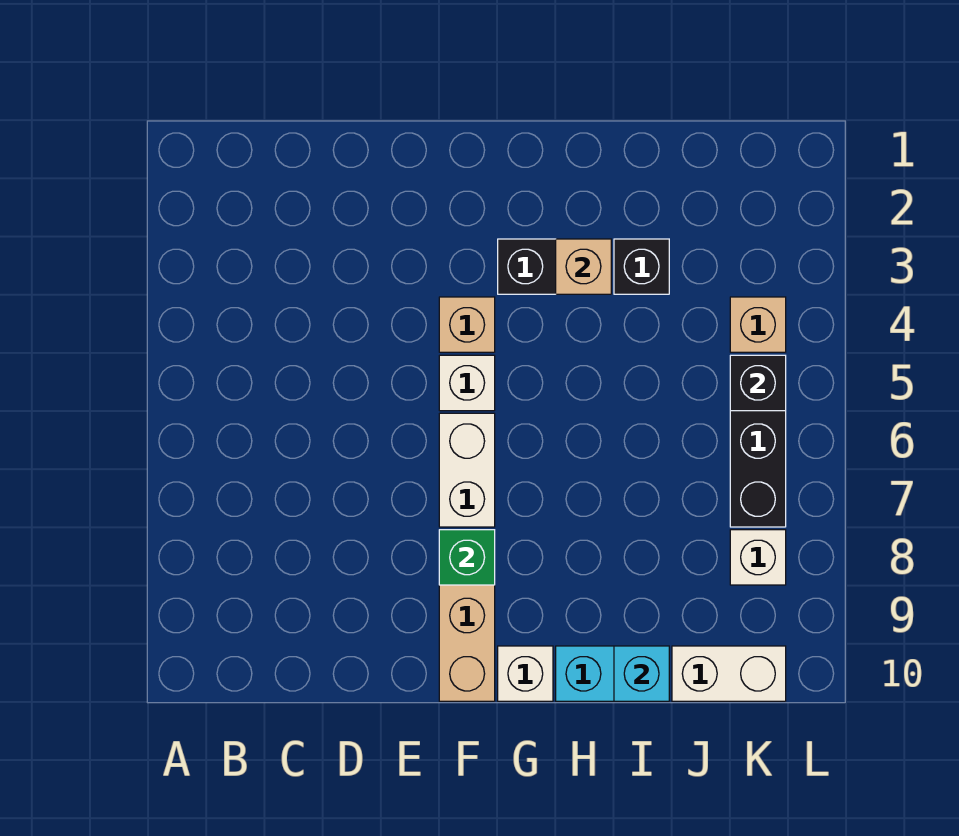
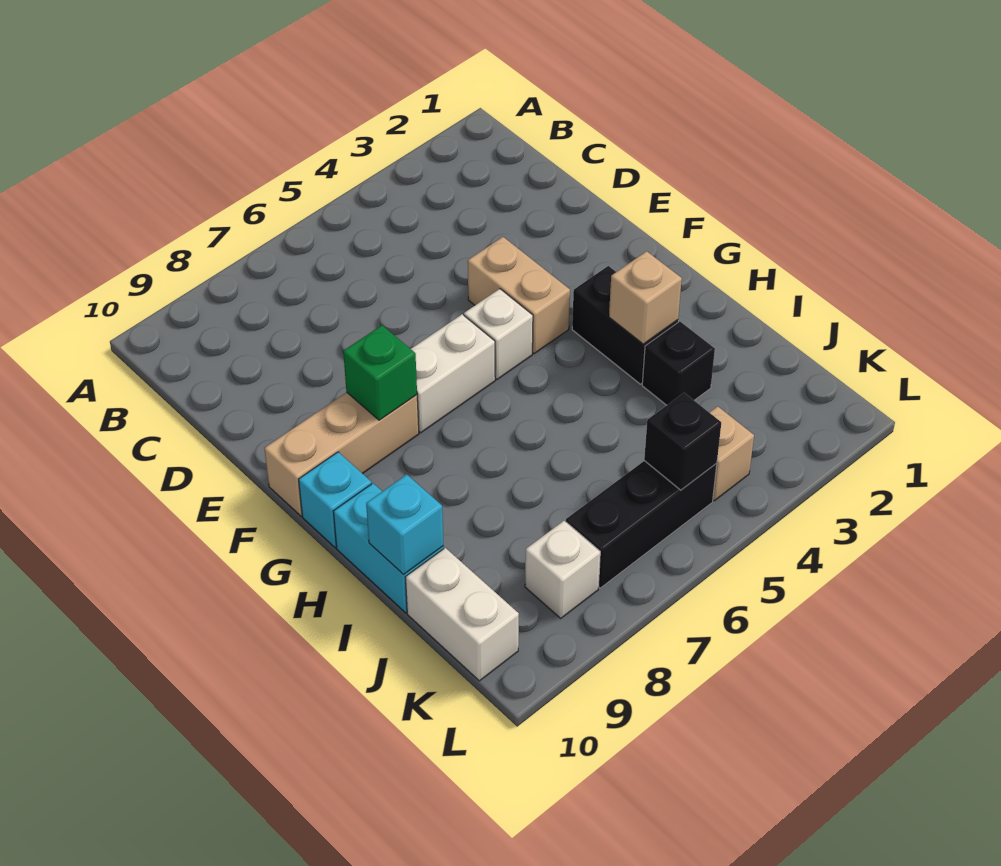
tan brick F4 level 1 -> tan brick E4:F4 level 1
white brick G10 level 1 -> cyan brick G10 level 1

